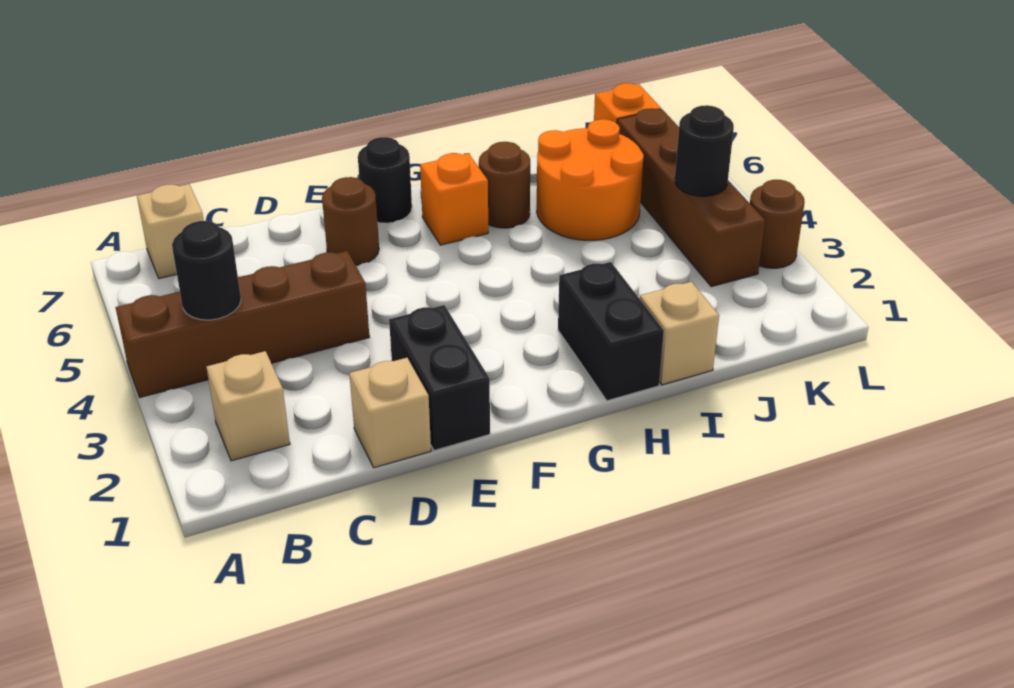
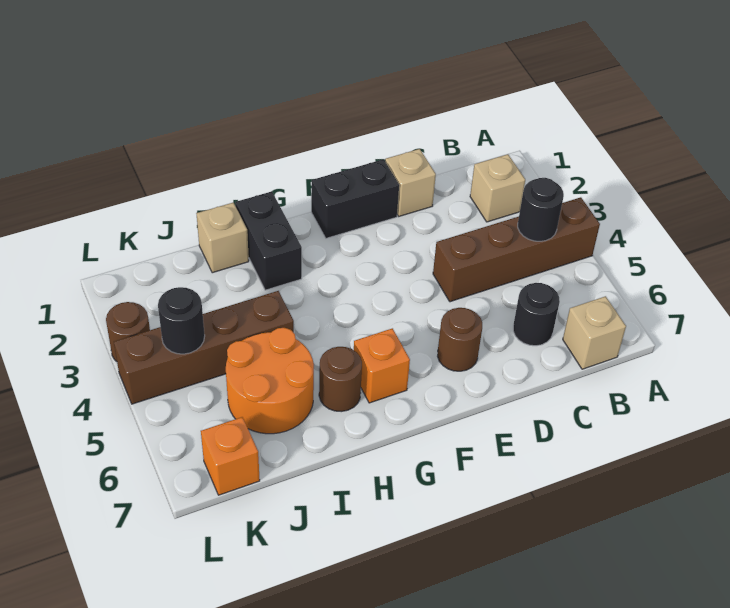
black brick E1:E2 level 1 -> black brick E1:F1 level 1
black round brick F7 level 1 -> black round brick C6 level 1
brown brick K3:K6 level 1 -> brown brick I4:L4 level 1

